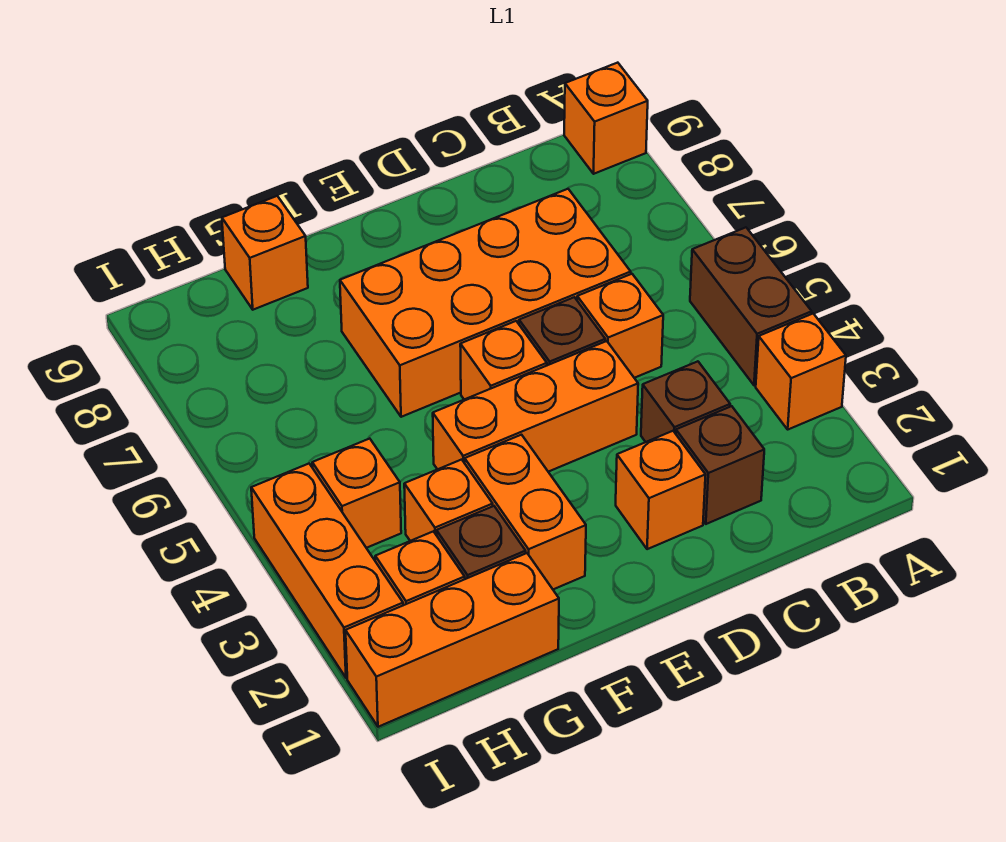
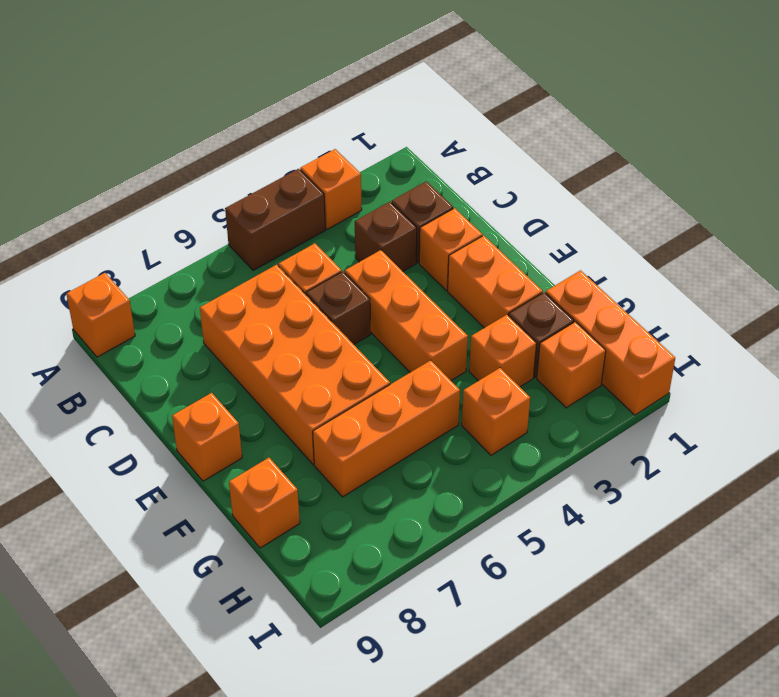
orange brick E5 level 1 -> orange brick E9 level 1
orange brick F2:F3 level 1 -> orange brick E2:F2 level 1
orange brick I2:I4 level 1 -> orange brick G5:G7 level 1

